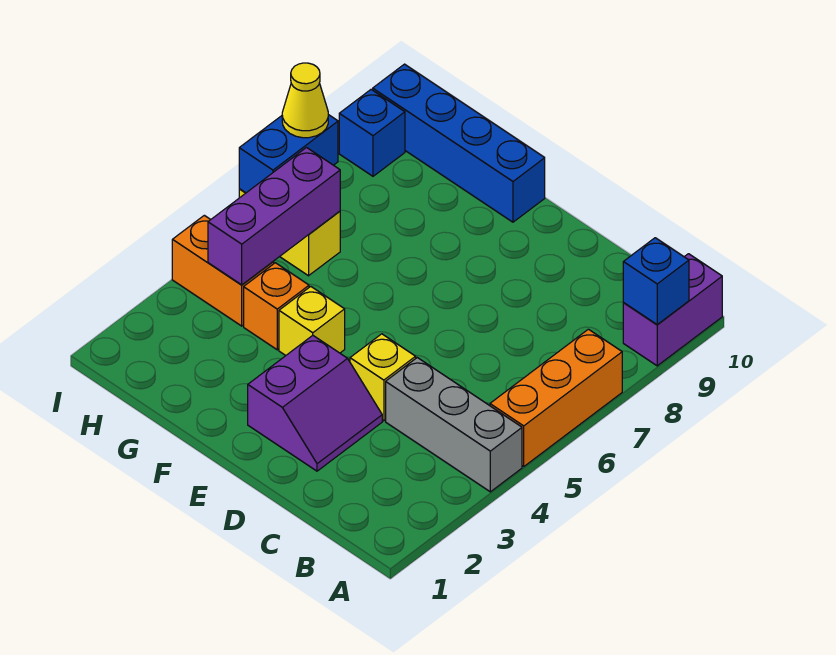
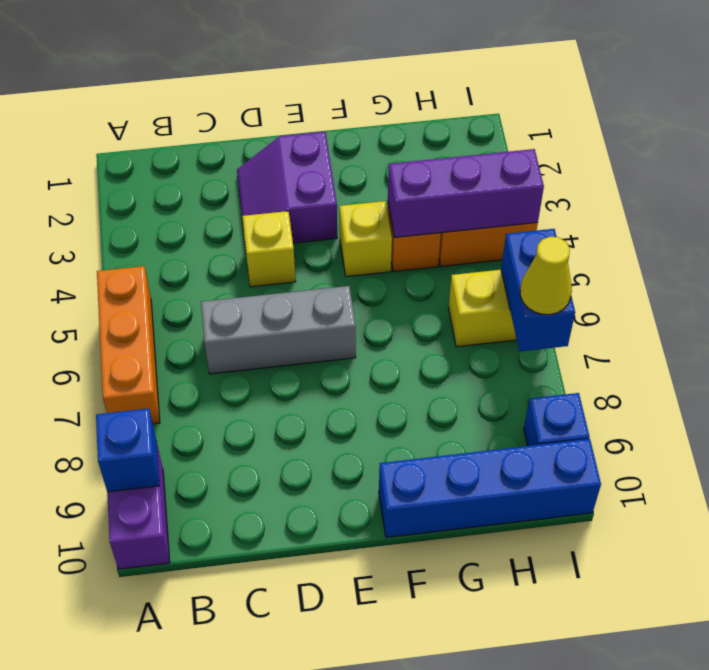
grey brick A4:C4 level 1 -> grey brick C6:E6 level 1
purple brick H4:H6 level 2 -> purple brick G4:I4 level 2

